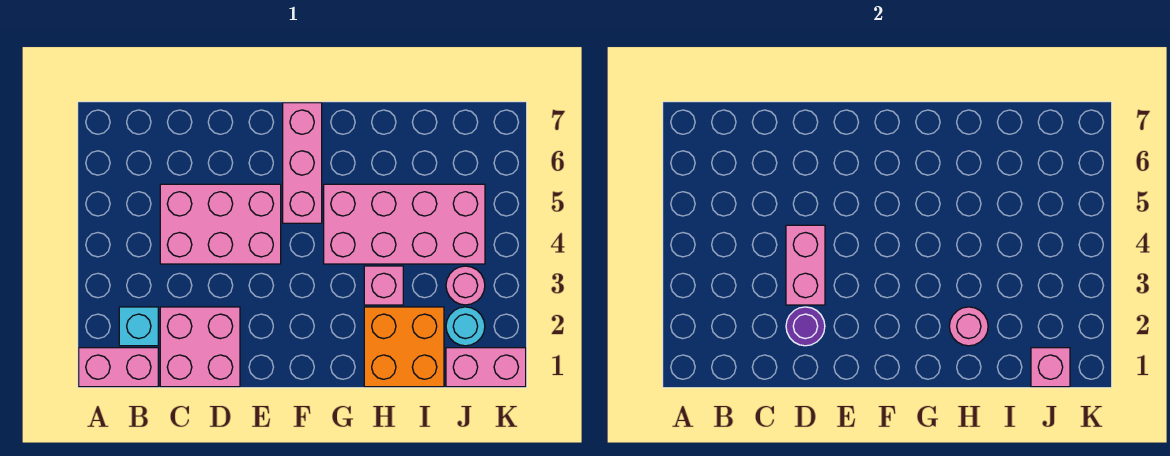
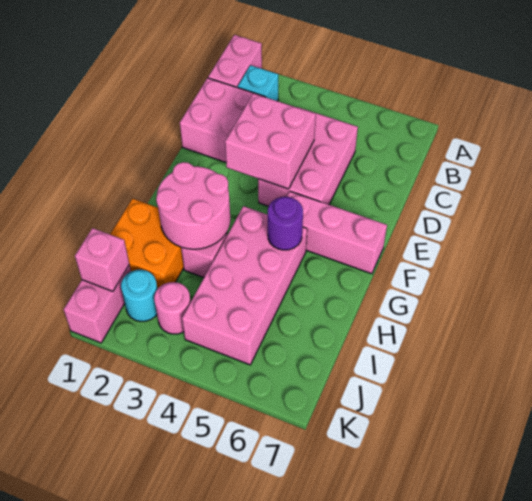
purple round brick D2 level 2 -> purple round brick G5 level 2
pink brick D3:D4 level 2 -> pink brick D3:E4 level 2
pink round brick H2 level 2 -> pink round brick G2:H3 level 2

